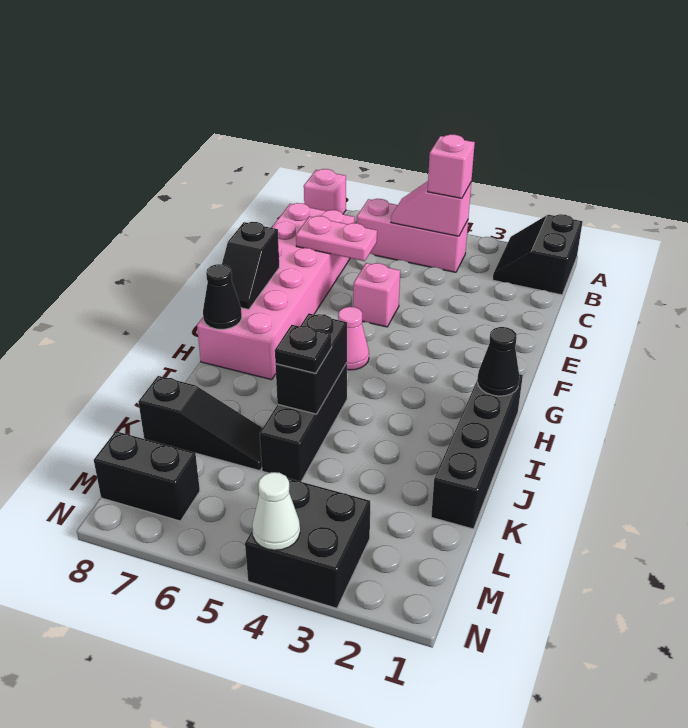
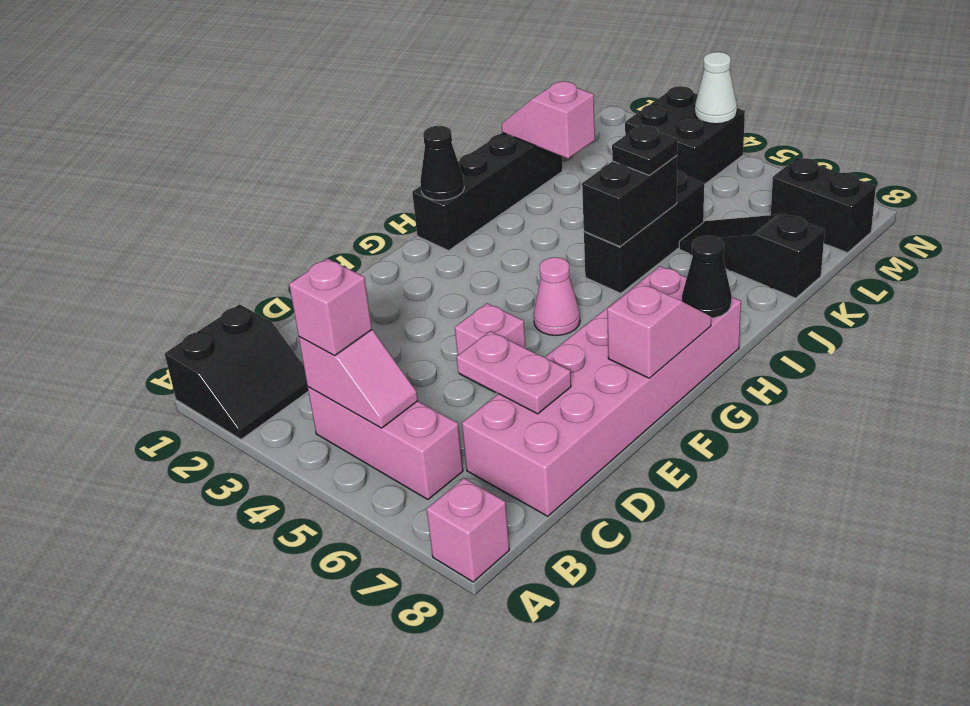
black slope F8:G8 level 2 top F -> pink slope F8:G8 level 2 top F
none -> pink slope K1:K2 level 2 top 2

